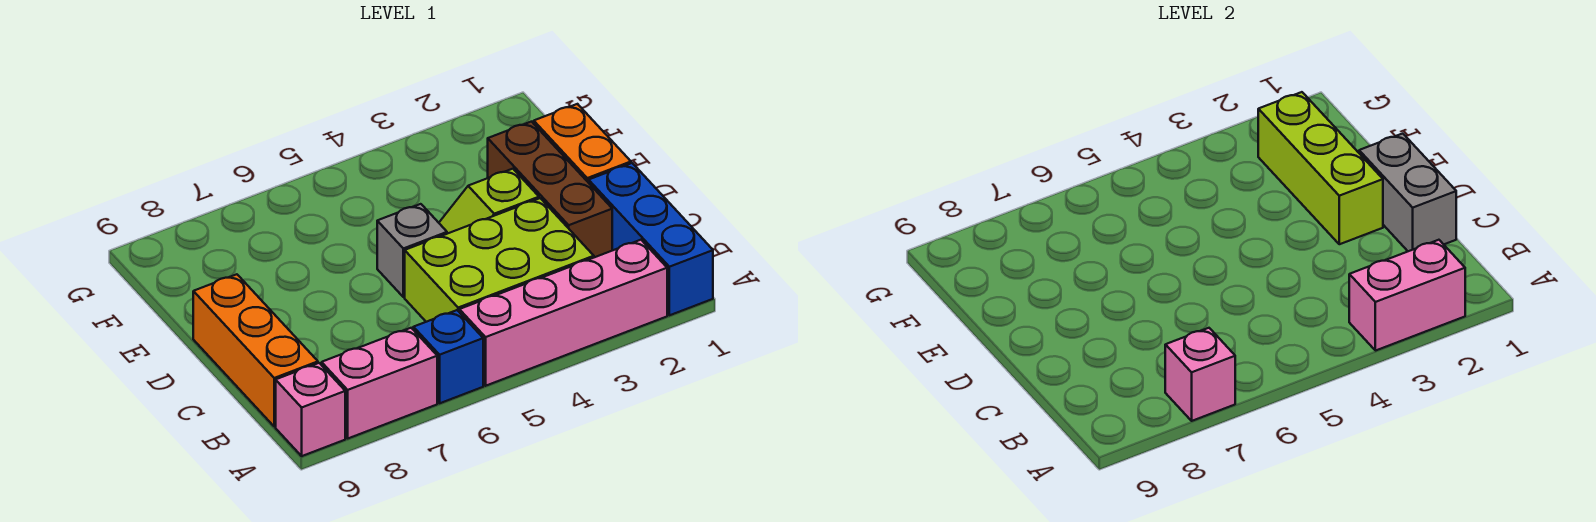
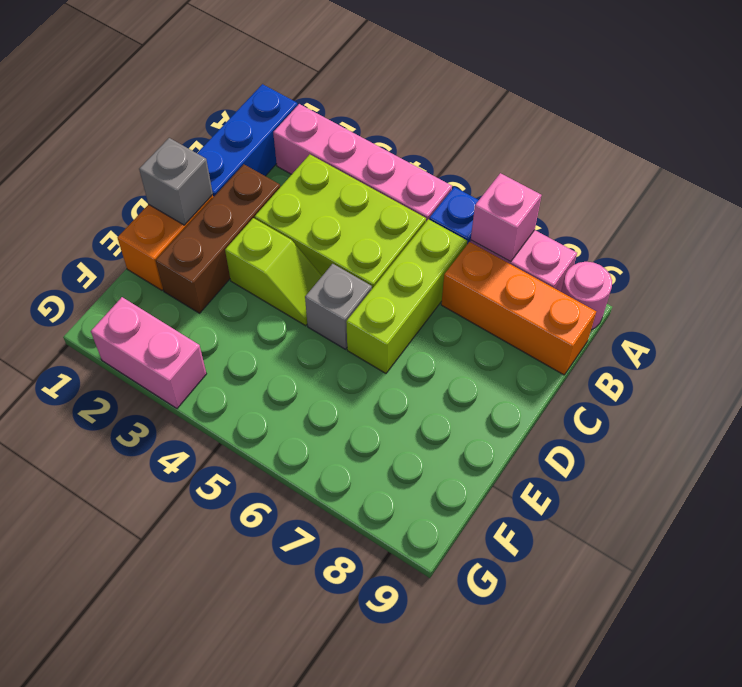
pink brick A2:A3 level 2 -> pink brick G2:G3 level 1
pink brick A9 level 1 -> pink round brick A9 level 1
orange brick B9:D9 level 1 -> orange brick B7:B9 level 1
grey brick C1:D1 level 2 -> grey brick D1 level 2
lime brick D2:F2 level 2 -> lime brick B6:D6 level 1

